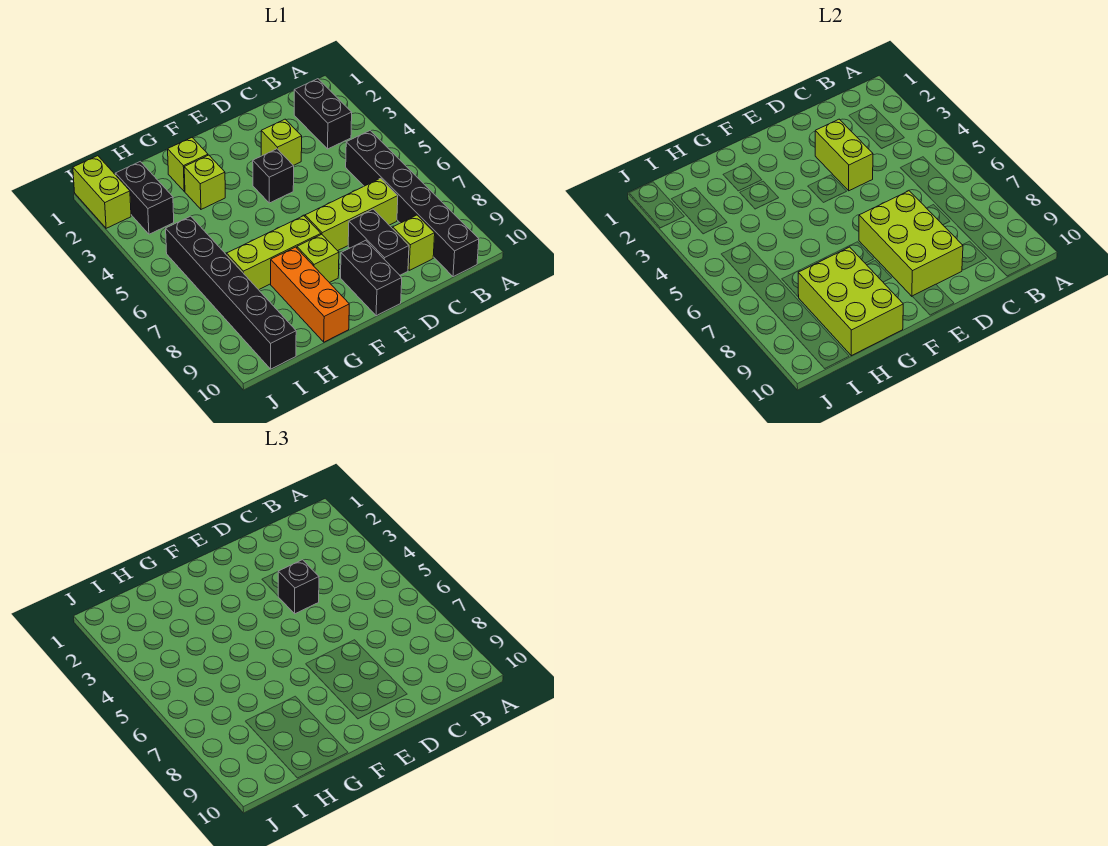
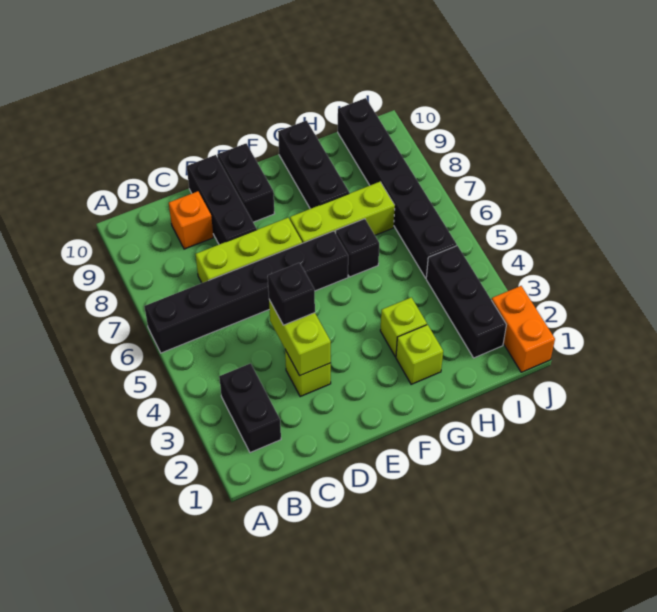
black brick B5:B10 level 1 -> black brick A6:F6 level 1
lime brick C9 level 1 -> orange brick C9 level 1
lime brick D7:E9 level 2 -> none
black brick D8:D9 level 1 -> black brick D8:D10 level 1
black brick E4 level 1 -> black brick G6 level 1
lime brick F8 level 1 -> none
orange brick G8:G10 level 1 -> black brick G8:G10 level 1
lime brick G8:H10 level 2 -> none
black brick I2:I3 level 1 -> black brick I2:I4 level 1
lime brick J1:J2 level 1 -> orange brick J1:J2 level 1

